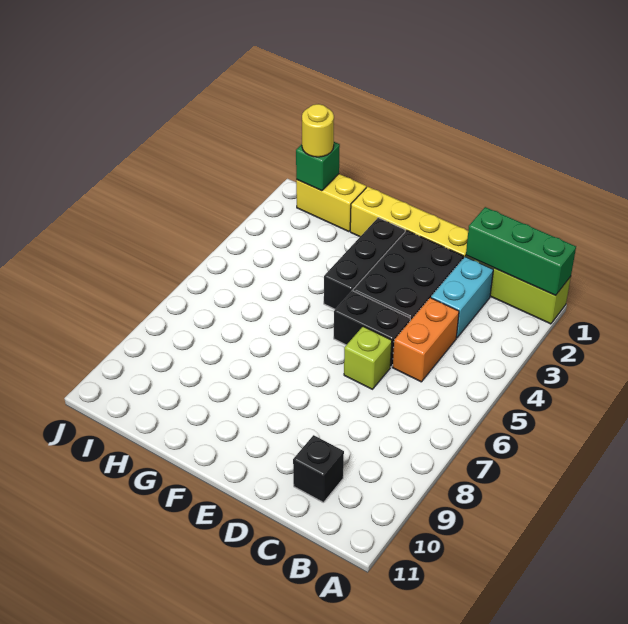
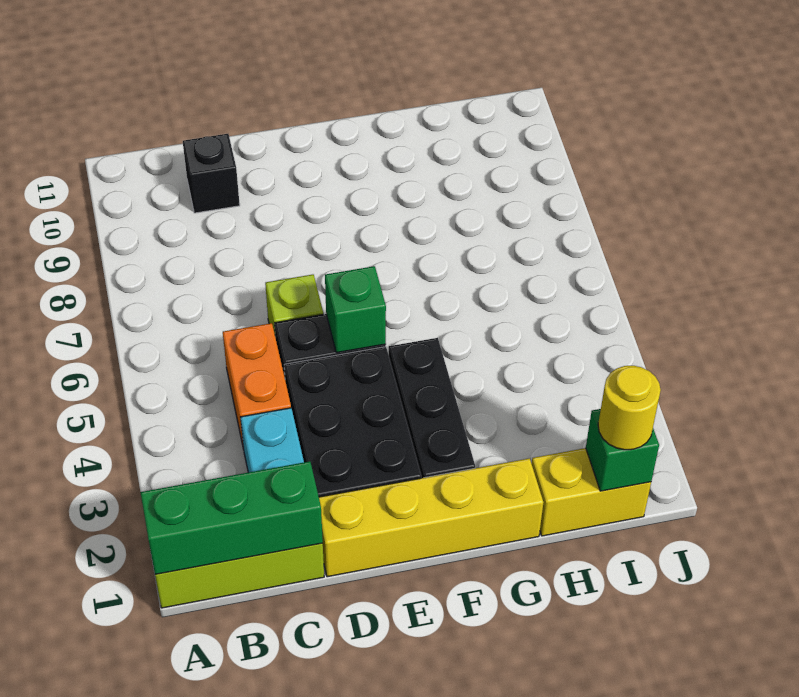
none -> green brick E5 level 2

